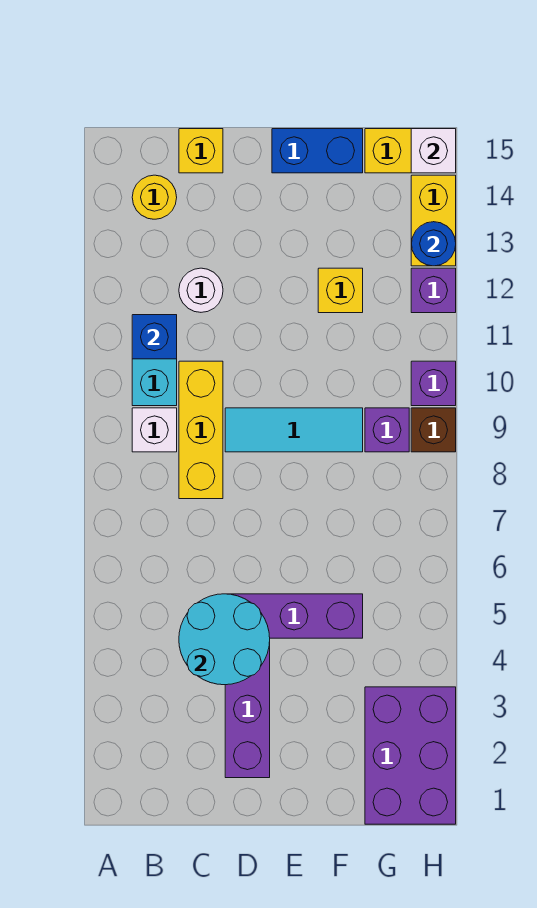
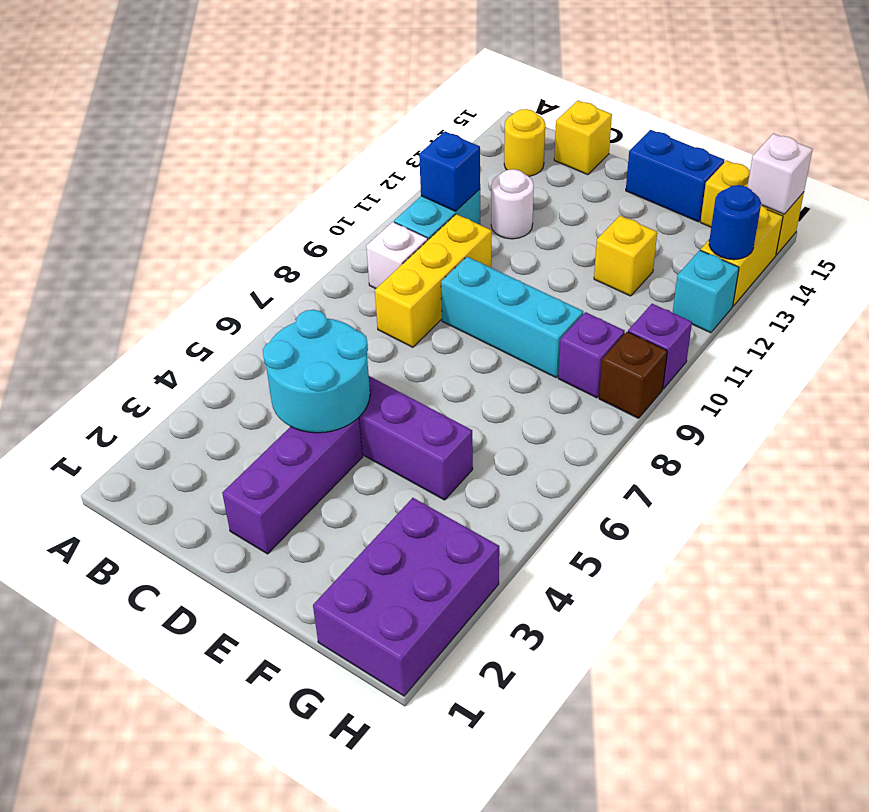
cyan tile D9:F9 level 1 -> cyan brick D9:F9 level 1
purple brick H12 level 1 -> cyan brick H12 level 1

